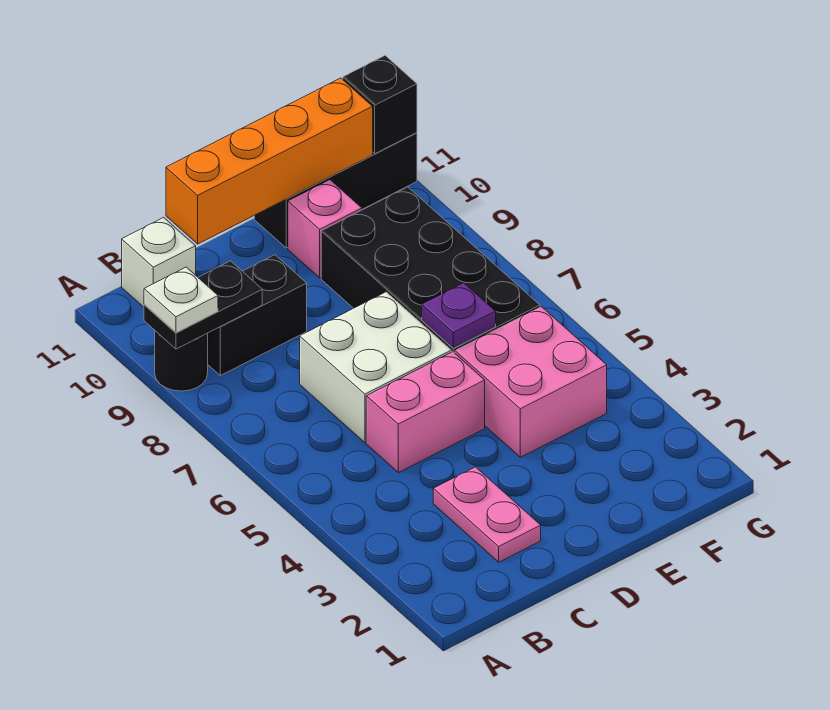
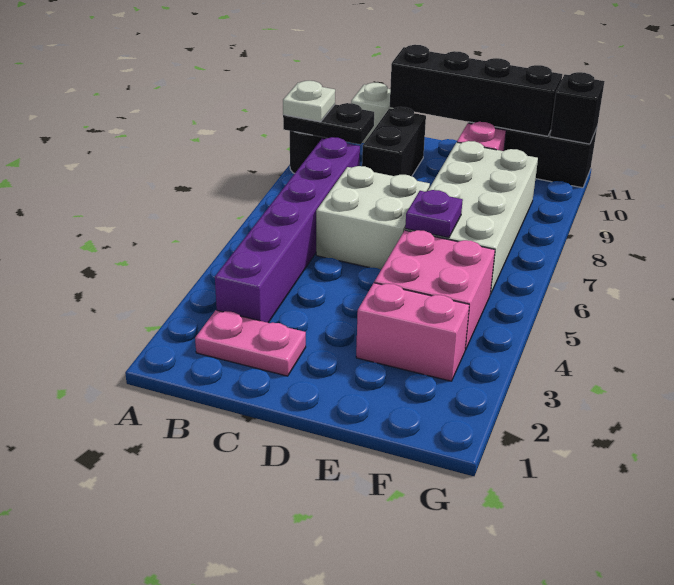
none -> purple brick B3:B8 level 1
black brick B9:C9 level 1 -> black brick C9:C10 level 1
pink plate C2:C3 level 1 -> pink plate B2:C2 level 1
pink brick C5:D5 level 1 -> pink brick E3:F3 level 1
orange brick C11:F11 level 2 -> black brick C11:F11 level 2
black brick E6:F9 level 1 -> white brick E6:F9 level 1

